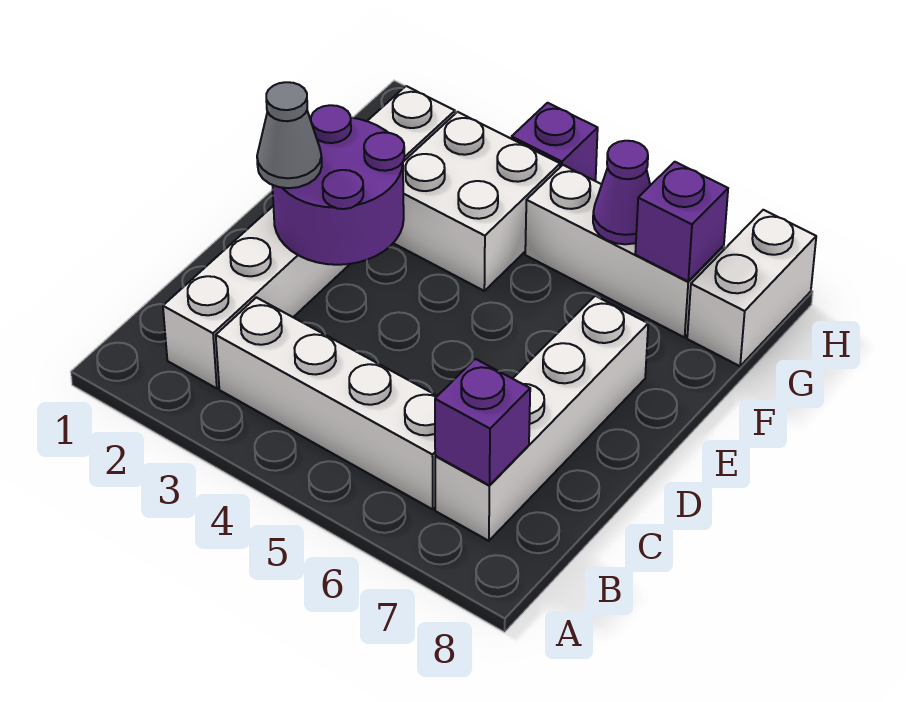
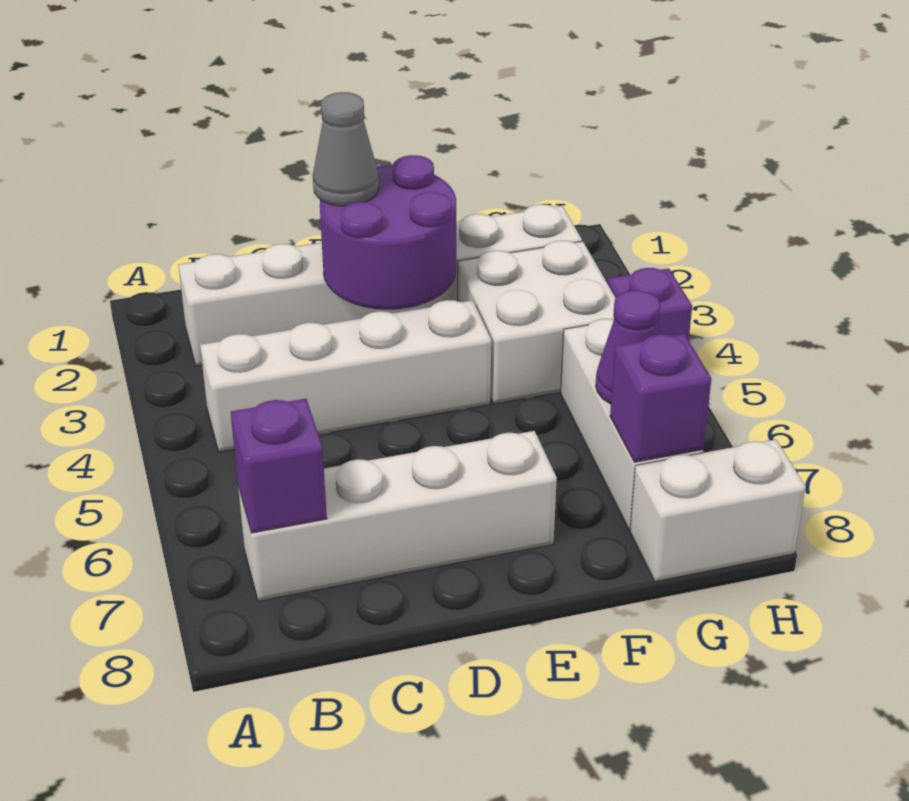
white brick B3:B6 level 1 -> white brick B4:E4 level 1

